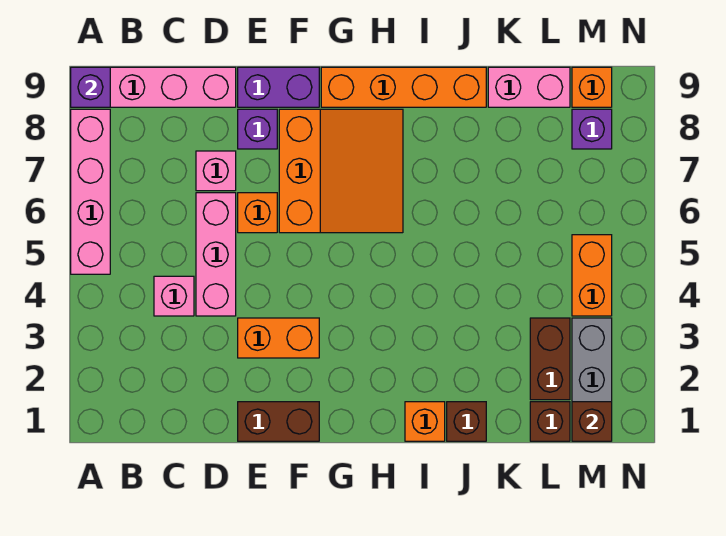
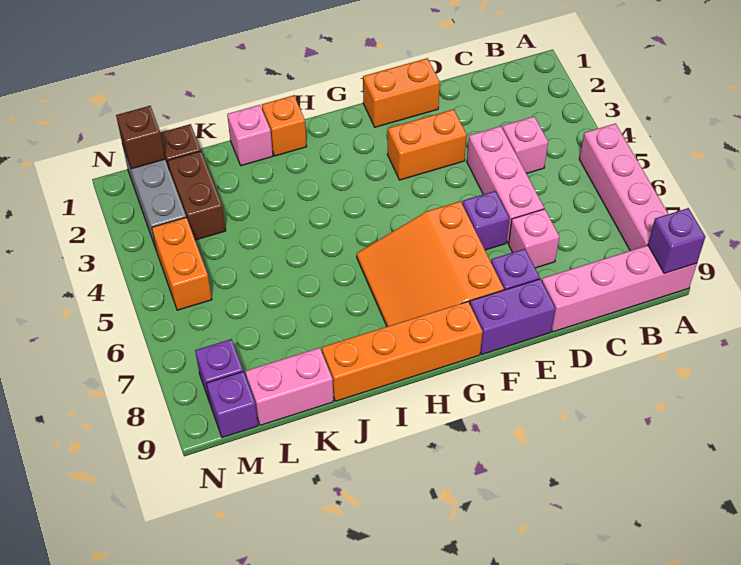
brown brick E1:F1 level 1 -> orange brick E1:F1 level 1
orange brick E6 level 1 -> purple brick E6 level 1
brown brick J1 level 1 -> pink brick J1 level 1
orange brick M9 level 1 -> purple brick M9 level 1

